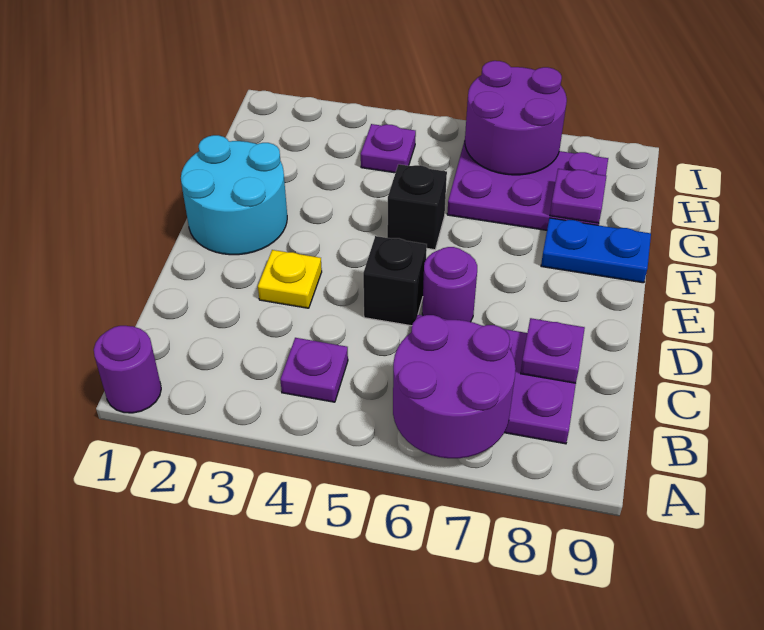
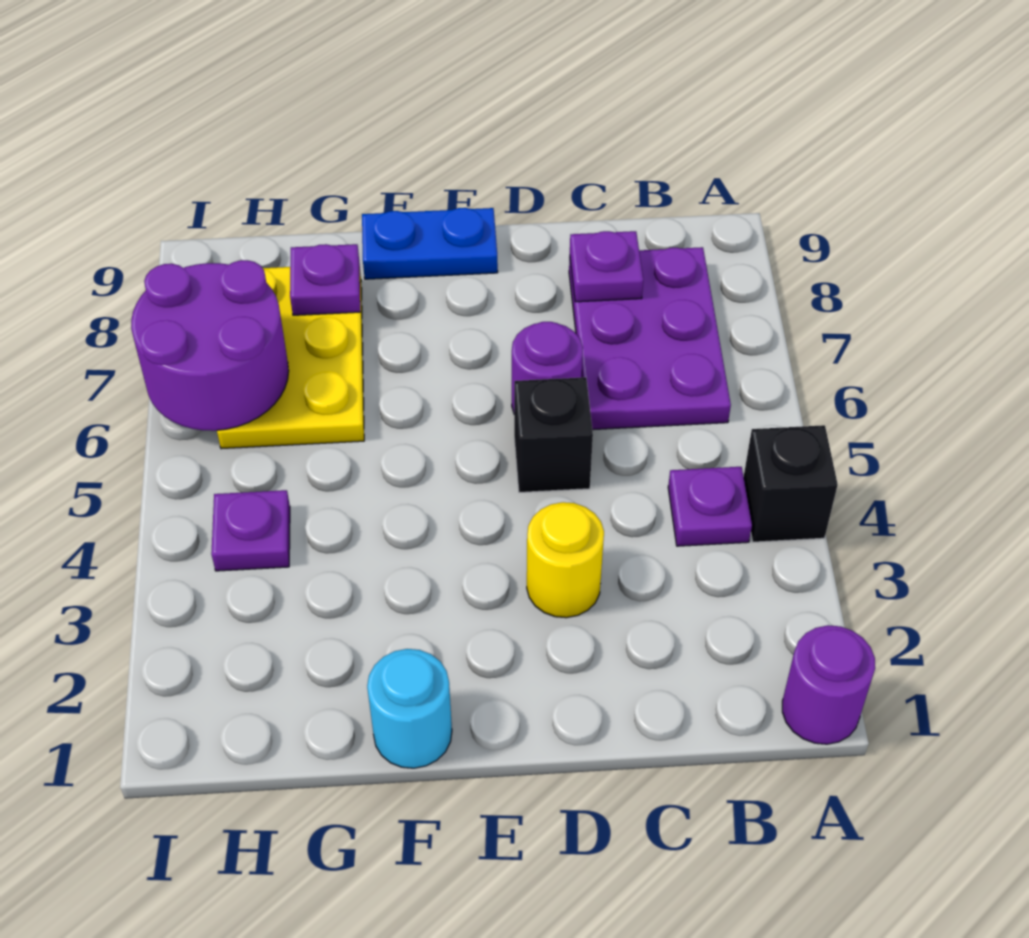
purple round brick A6:B7 level 2 -> none
yellow plate D3 level 1 -> yellow round brick D3 level 1
cyan round brick E1:F2 level 1 -> cyan round brick F1 level 1
black brick F5 level 1 -> black brick A4 level 1
blue plate F8:F9 level 1 -> blue plate E9:F9 level 1
purple plate G6:H8 level 1 -> yellow plate G6:H8 level 1

